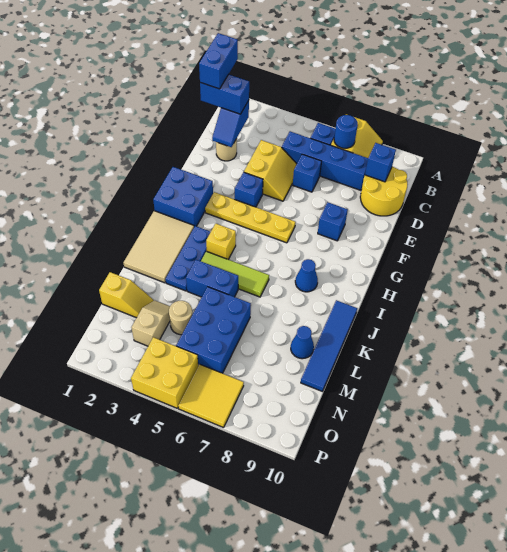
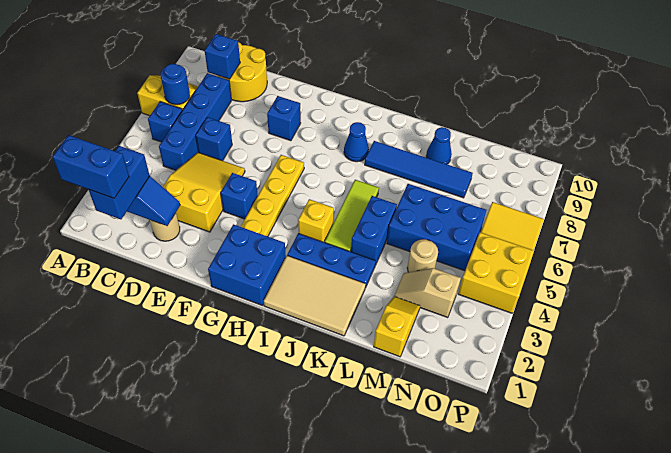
yellow slope D4:E5 level 1 top 4 -> yellow slope D3:E5 level 1 top 3
blue tile J10:M10 level 1 -> blue tile J8:M8 level 1

